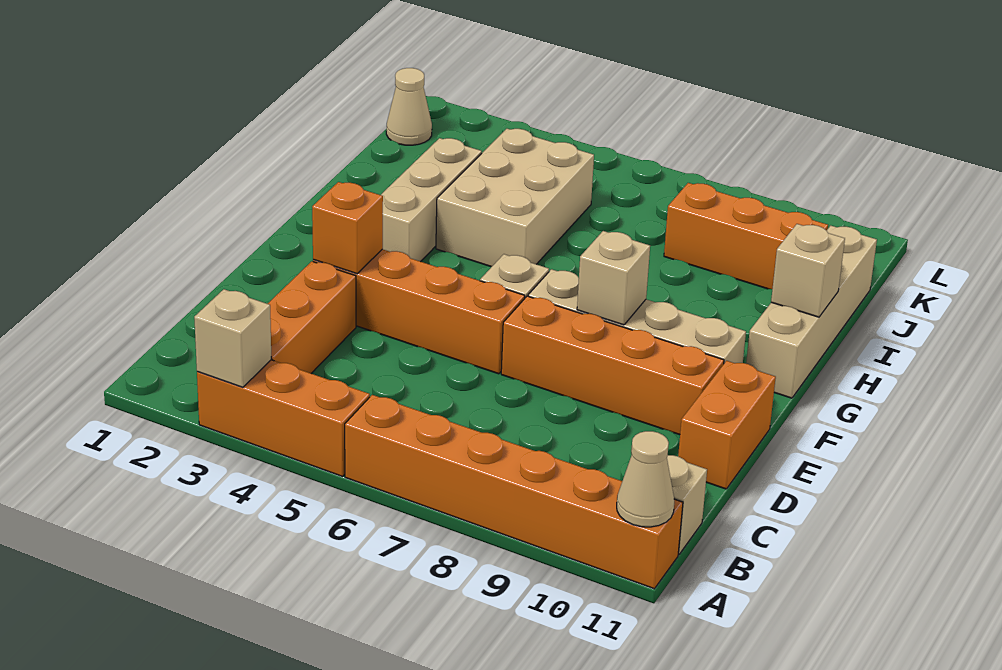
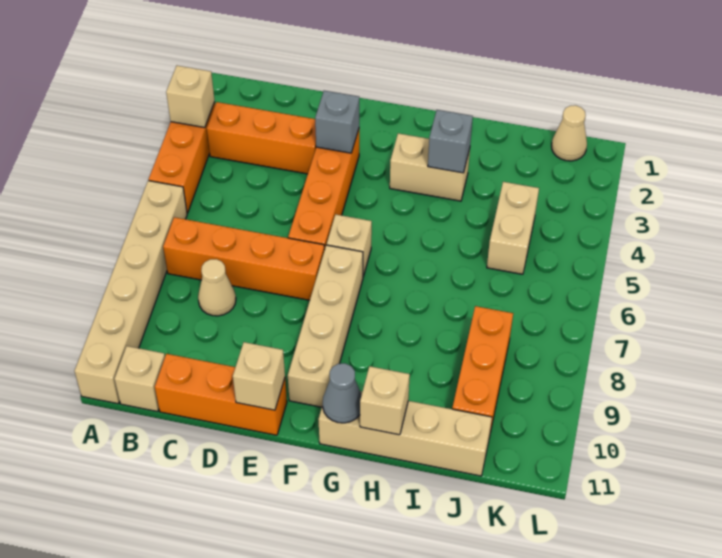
orange brick A6:A11 level 1 -> tan brick A6:A11 level 1
tan cone A11 level 2 -> tan cone C8 level 1
orange brick D11:E11 level 1 -> orange brick C11:E11 level 1
orange brick E3 level 2 -> grey brick E3 level 2
orange brick E7:E10 level 1 -> orange brick B7:E7 level 1
tan brick F8 level 2 -> tan brick E11 level 2
tan brick G3:I3 level 1 -> tan brick G3:H3 level 1
none -> grey cone G11 level 2
none -> grey brick H3 level 2
tan brick H4:J5 level 1 -> tan brick J4:J5 level 1

